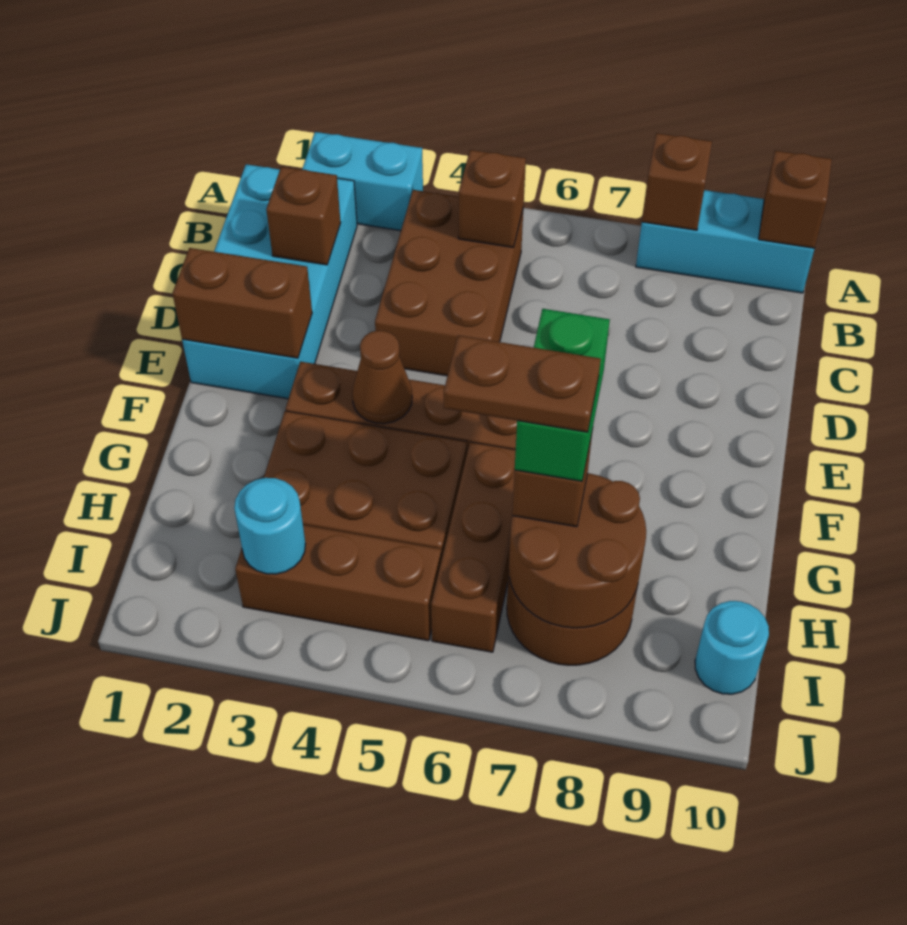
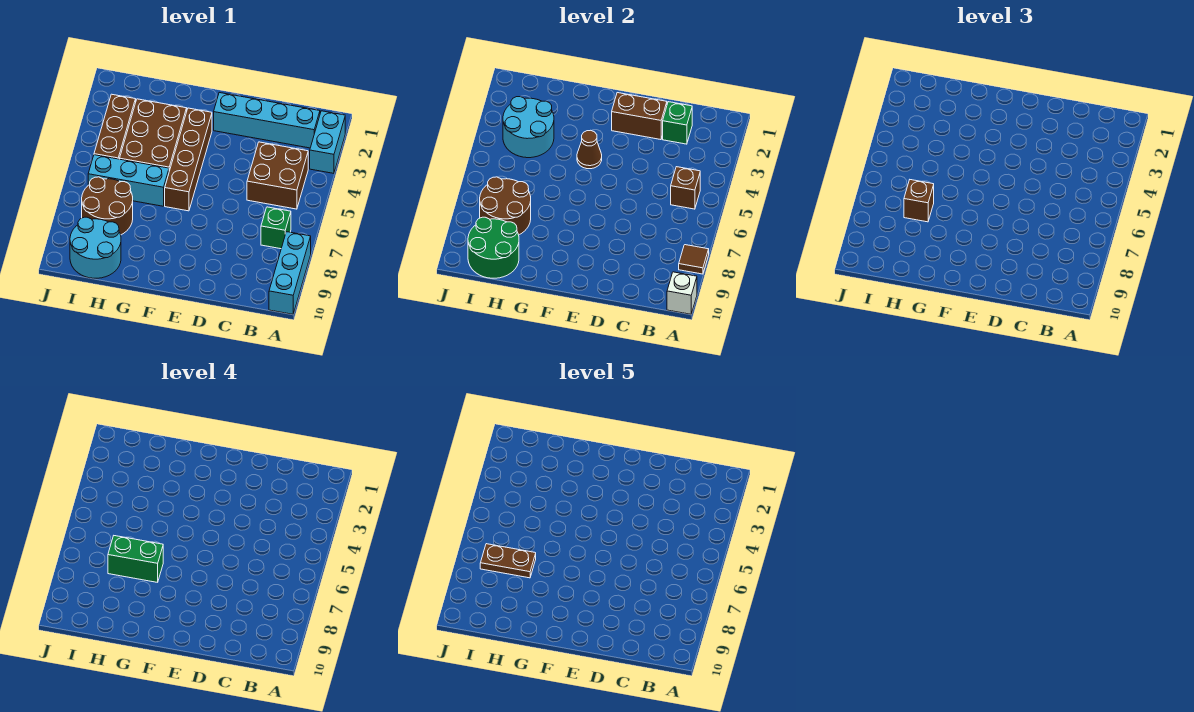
brown brick A8 level 2 -> brown tile A8 level 2
brown brick A10 level 2 -> white brick A10 level 2
cyan brick B1:E2 level 1 -> cyan brick B2:E2 level 1
brown brick B4:D5 level 1 -> brown brick B4:C5 level 1
none -> green brick B7 level 1
brown brick C2 level 2 -> green brick C2 level 2
brown brick E1:E2 level 2 -> brown brick D2:E2 level 2
brown brick G6:I6 level 1 -> cyan brick G6:I6 level 1
brown plate H6:H7 level 5 -> brown plate H7:I7 level 5
none -> green round brick H9:I10 level 2
cyan round brick I3 level 2 -> cyan round brick H3:I4 level 2
cyan round brick I10 level 1 -> cyan round brick H9:I10 level 1

